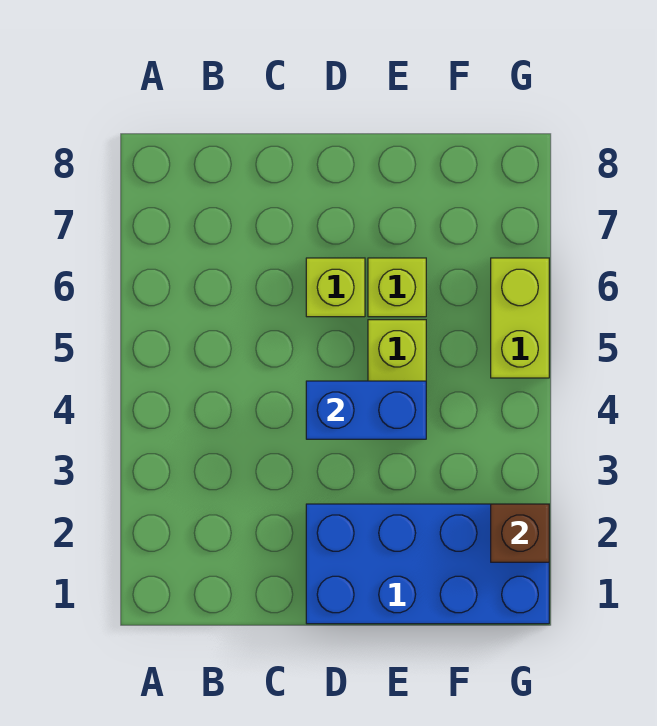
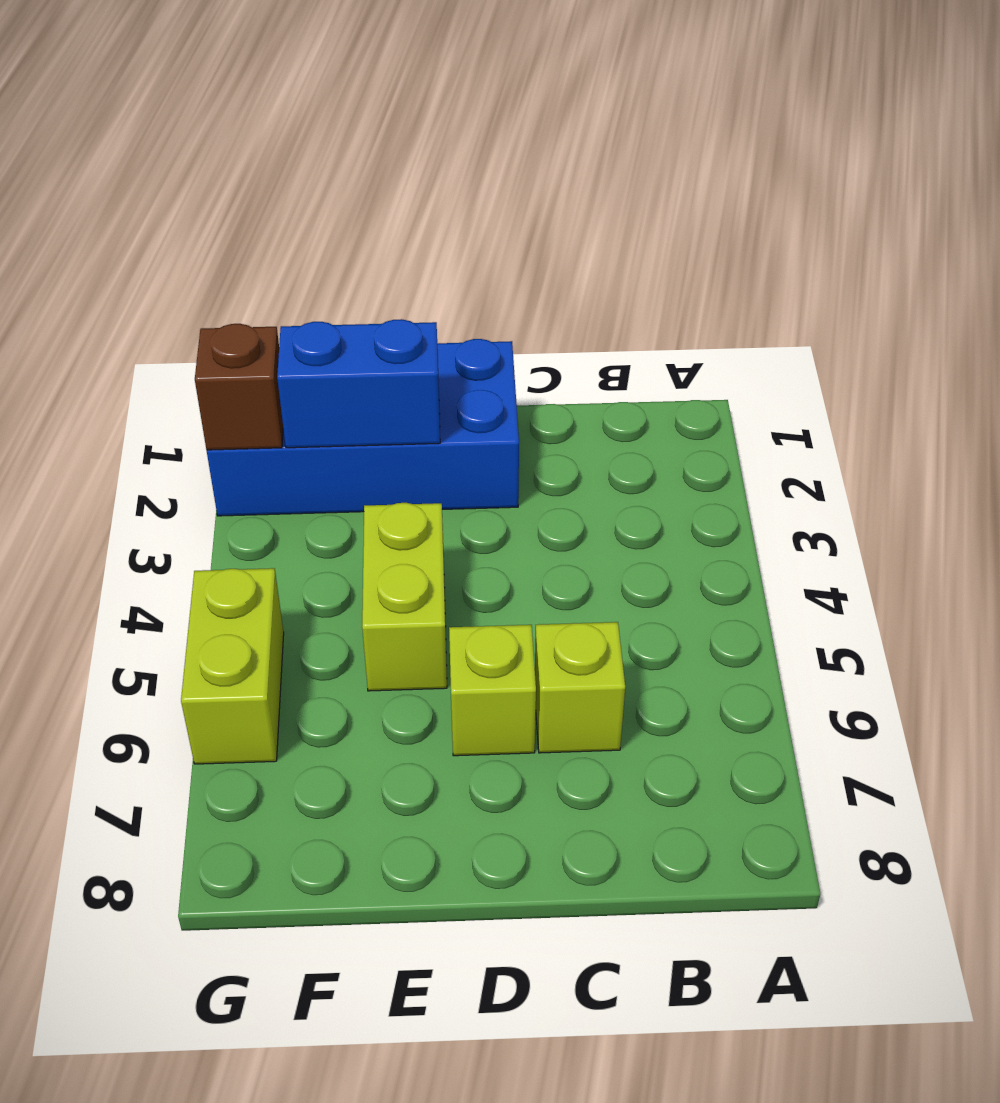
blue brick D4:E4 level 2 -> blue brick E2:F2 level 2
lime brick E6 level 1 -> lime brick C6 level 1

